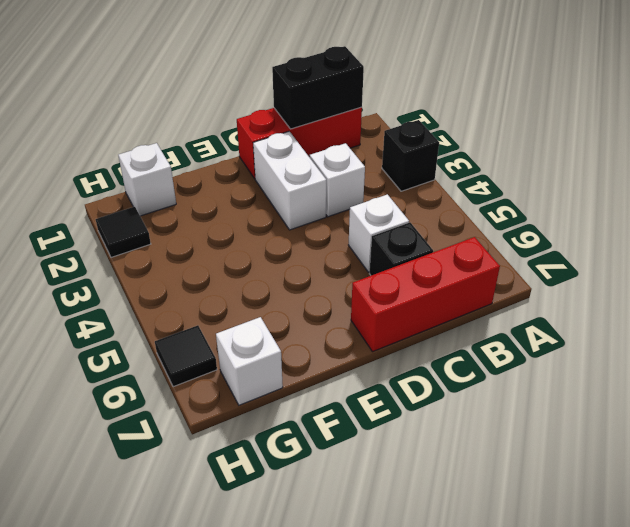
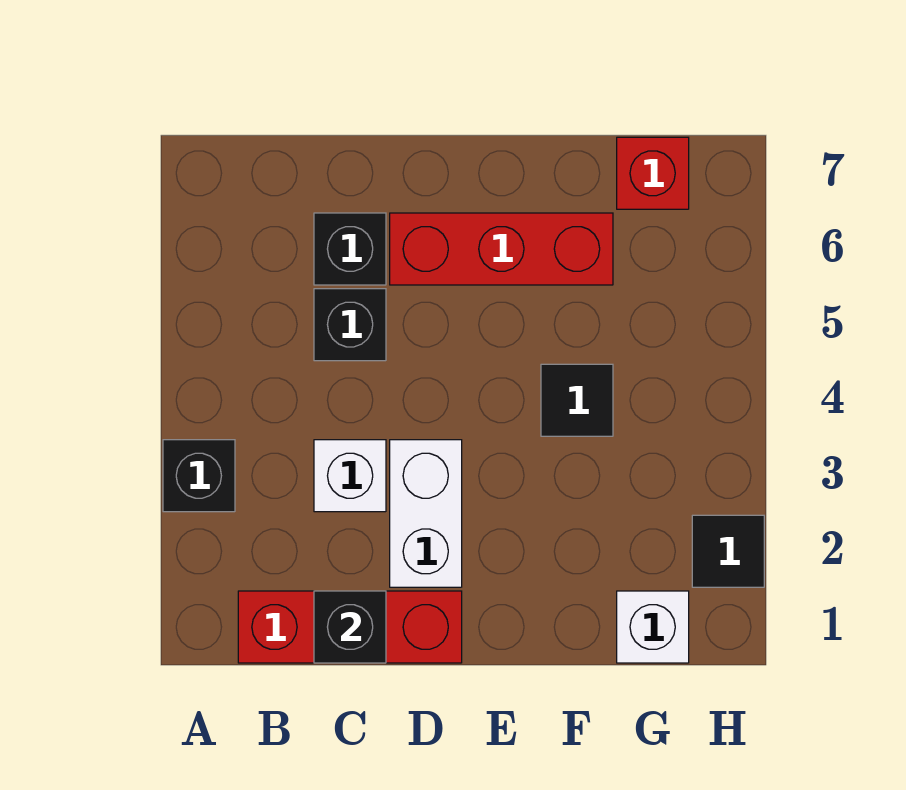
black brick B1:C1 level 2 -> black brick C1 level 2
red brick B7:D7 level 1 -> red brick D6:F6 level 1
white brick C5 level 1 -> black brick C5 level 1
white brick G7 level 1 -> red brick G7 level 1
black tile H6 level 1 -> black tile F4 level 1

